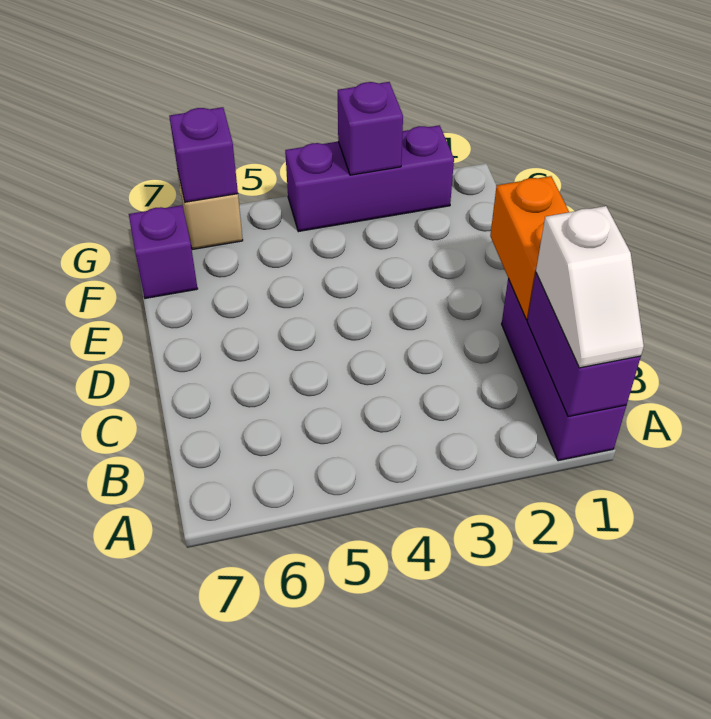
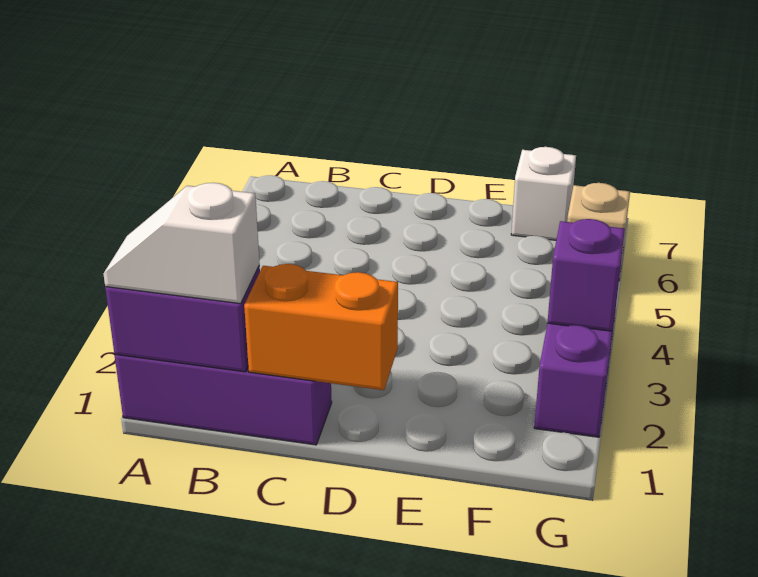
purple brick F7 level 1 -> white brick F7 level 1
purple brick G6 level 2 -> none

